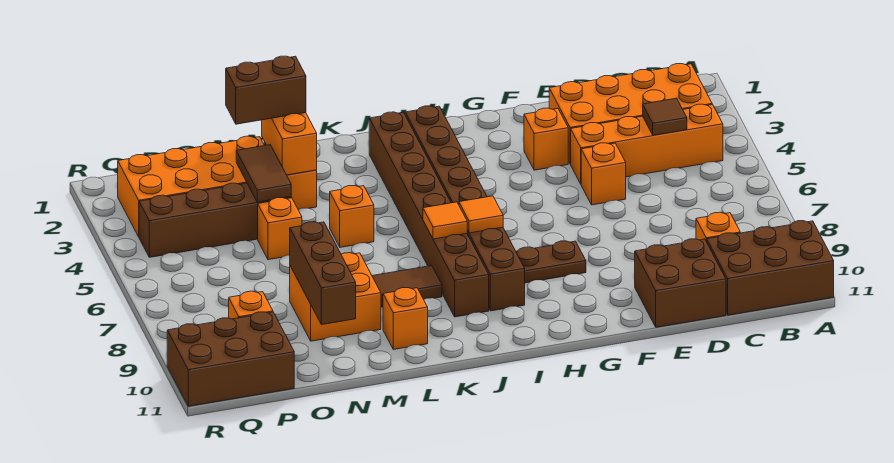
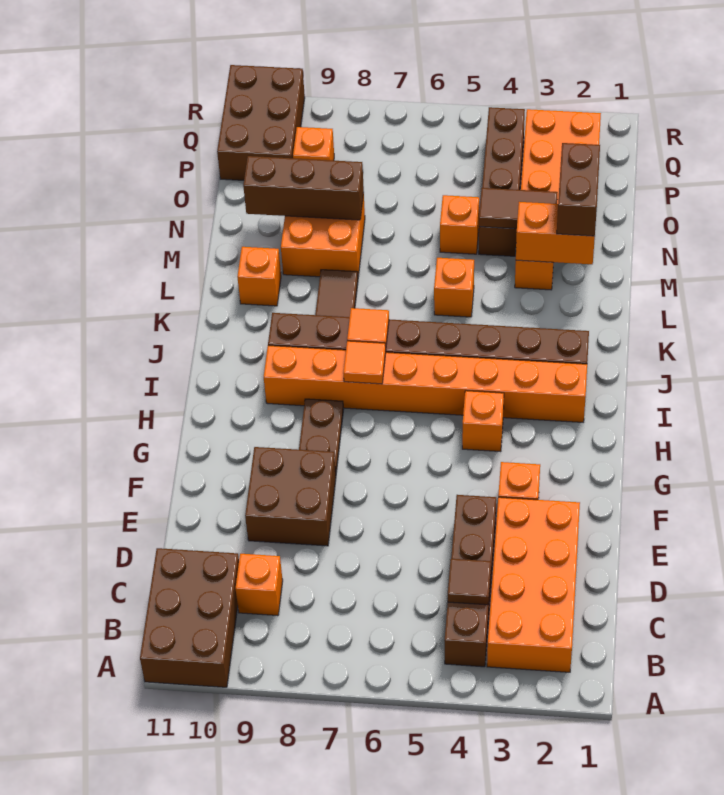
orange brick B4:E4 level 1 -> brown brick B4:E4 level 1
brown brick D10:E11 level 1 -> brown brick E8:F9 level 1
orange brick E5 level 1 -> orange brick H4 level 1
brown brick I2:I9 level 1 -> orange brick I2:I9 level 1

